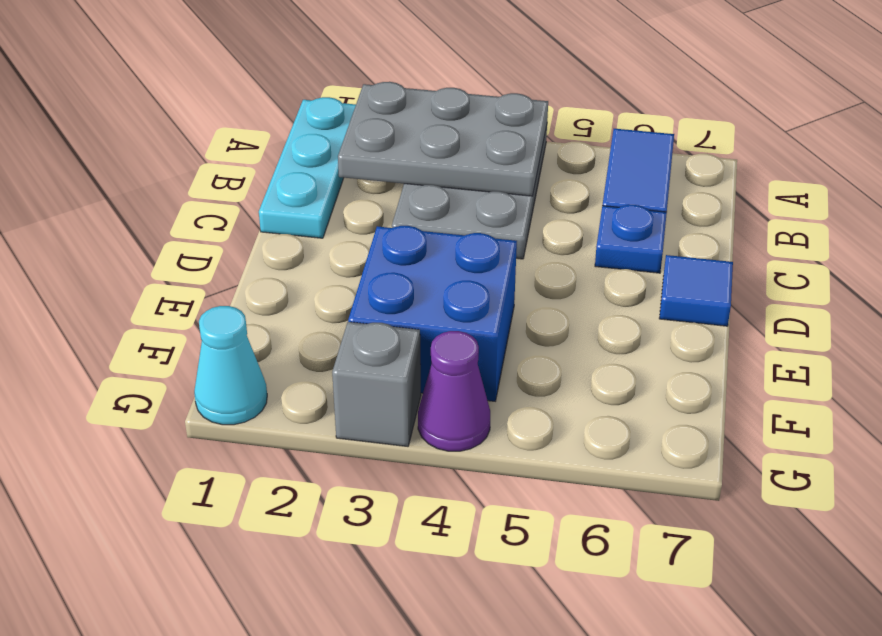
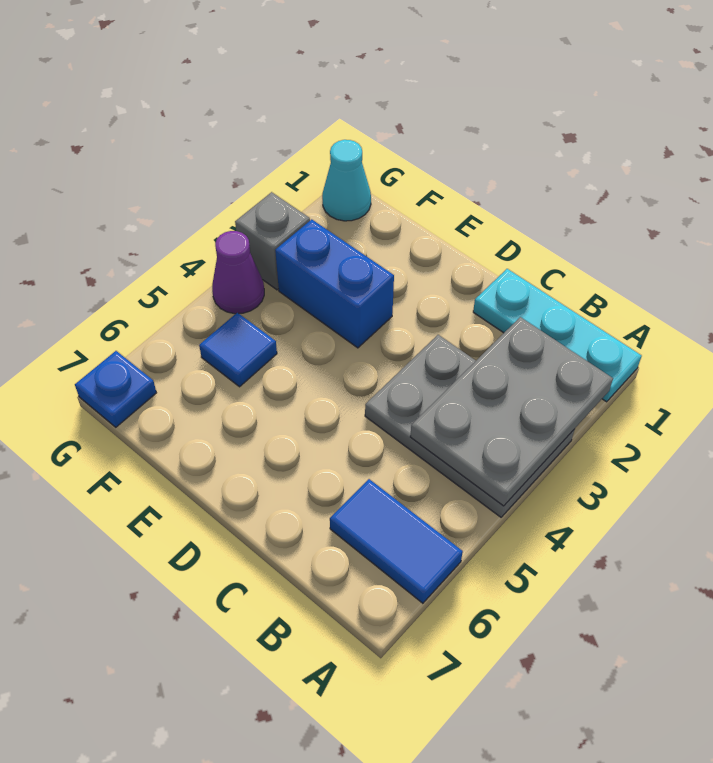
blue plate C6 level 1 -> blue plate G7 level 1
blue tile D7 level 1 -> blue tile F5 level 1
blue brick E3:F4 level 1 -> blue brick E3:F3 level 1

